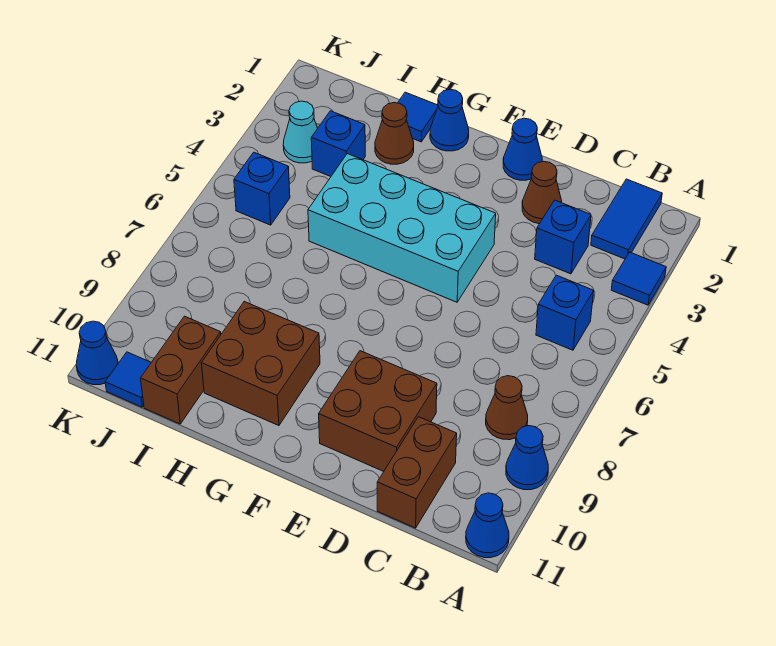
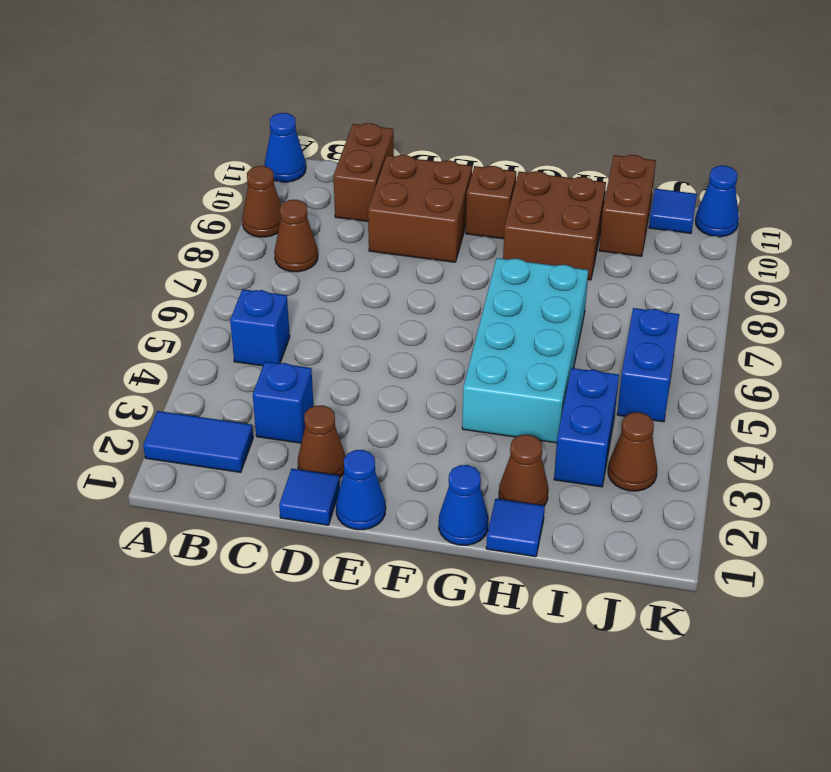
blue tile A3 level 1 -> blue tile D1 level 1
blue cone A9 level 1 -> brown cone A9 level 1
blue tile B1:B2 level 1 -> blue tile A2:B2 level 1
cyan brick E4:H5 level 1 -> cyan brick G4:H7 level 1
none -> brown brick F10 level 1
blue brick I3 level 1 -> blue brick I3:I4 level 1
cyan cone J3 level 1 -> brown cone J3 level 1
blue brick J5 level 1 -> blue brick J5:J6 level 1

